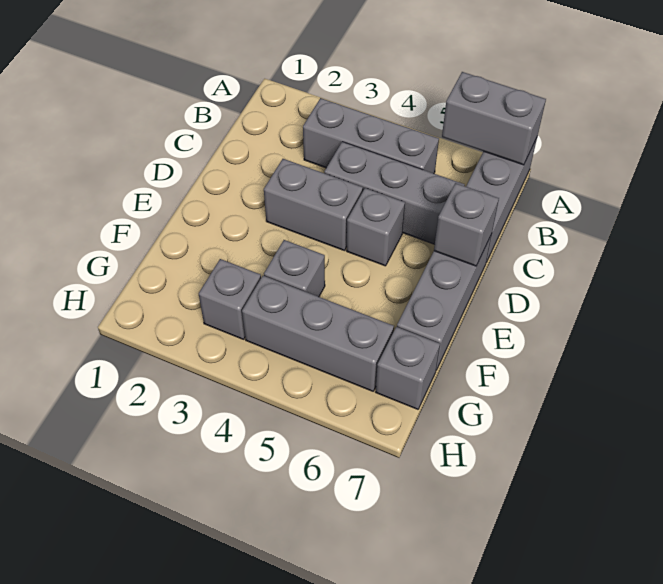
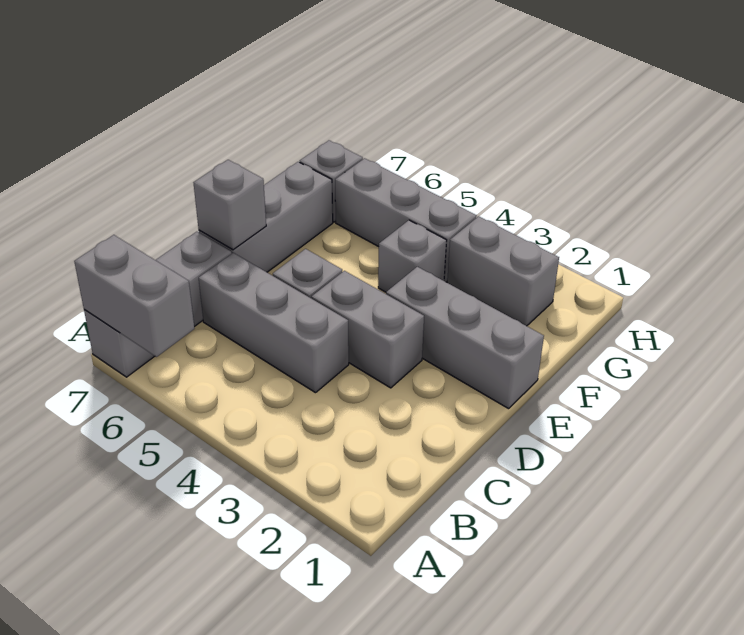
grey brick B3:B5 level 1 -> grey brick E1:E3 level 1
grey brick G3 level 1 -> grey brick G2:G3 level 1

